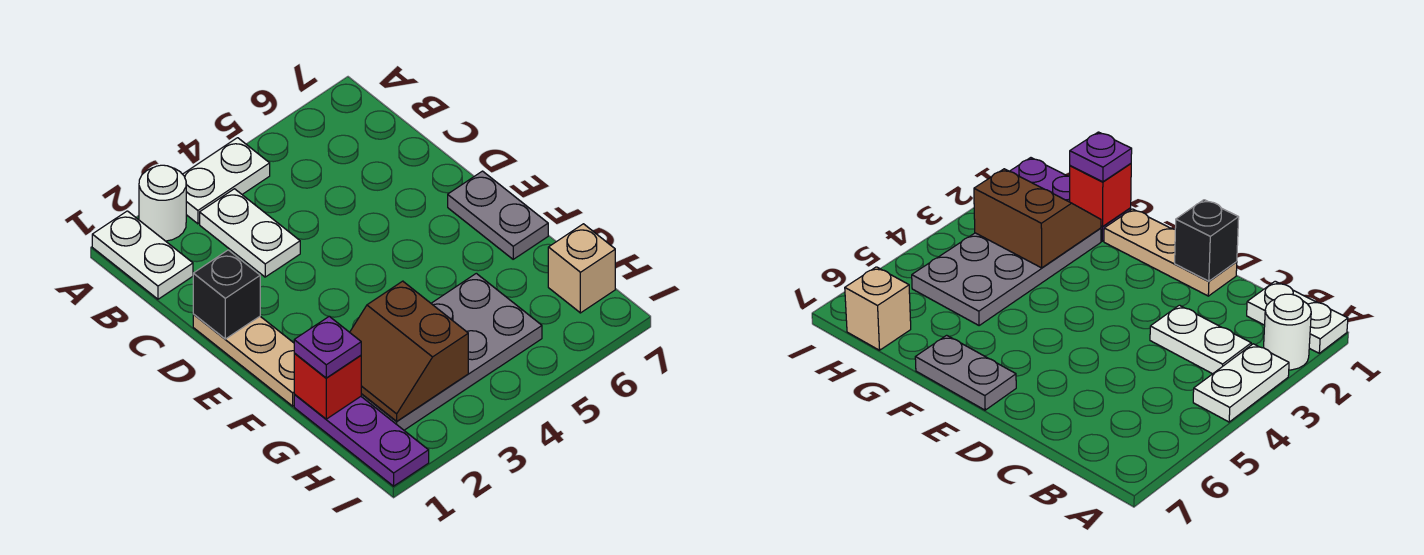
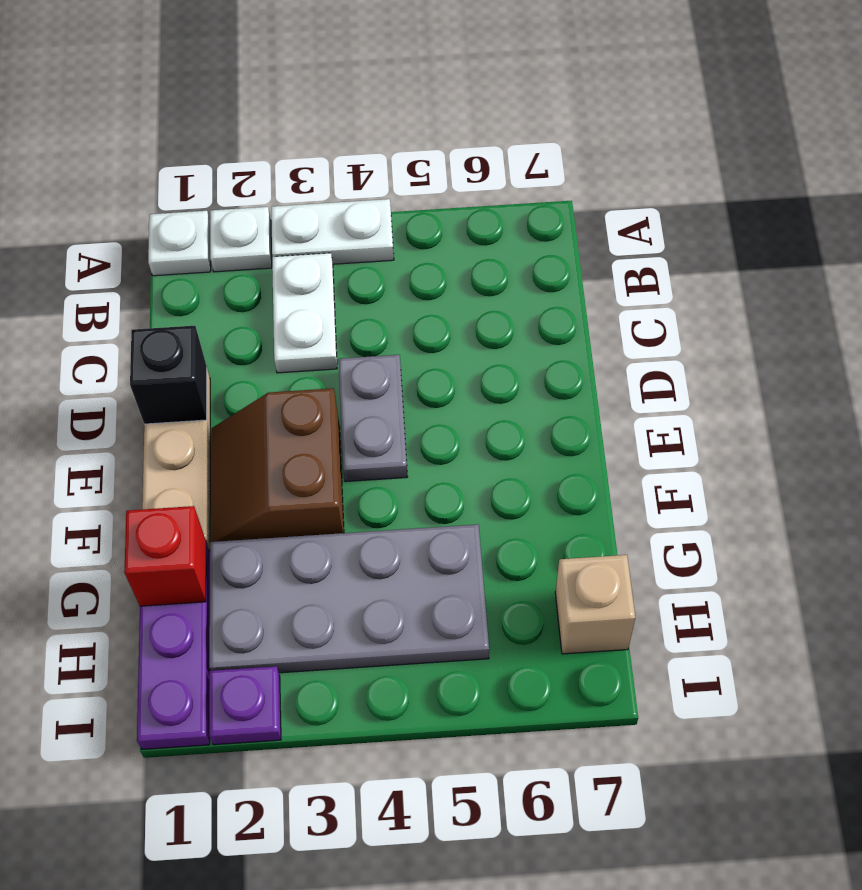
white plate A1:B1 level 1 -> white plate A1 level 1
white round brick A2 level 1 -> white plate A2 level 1
grey plate E7:F7 level 1 -> grey plate D4:E4 level 1
purple plate G1 level 3 -> purple plate I2 level 1
brown slope G2:H3 level 2 top 3 -> brown slope E2:F3 level 1 top 3

